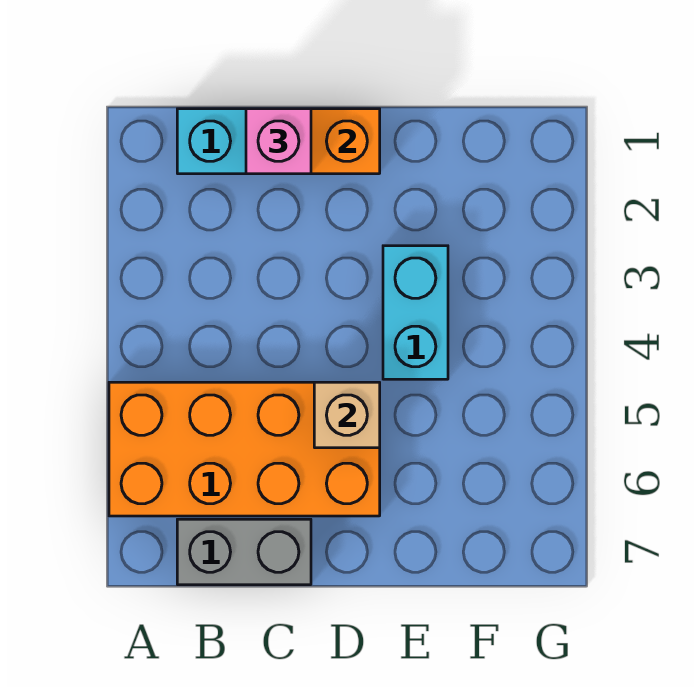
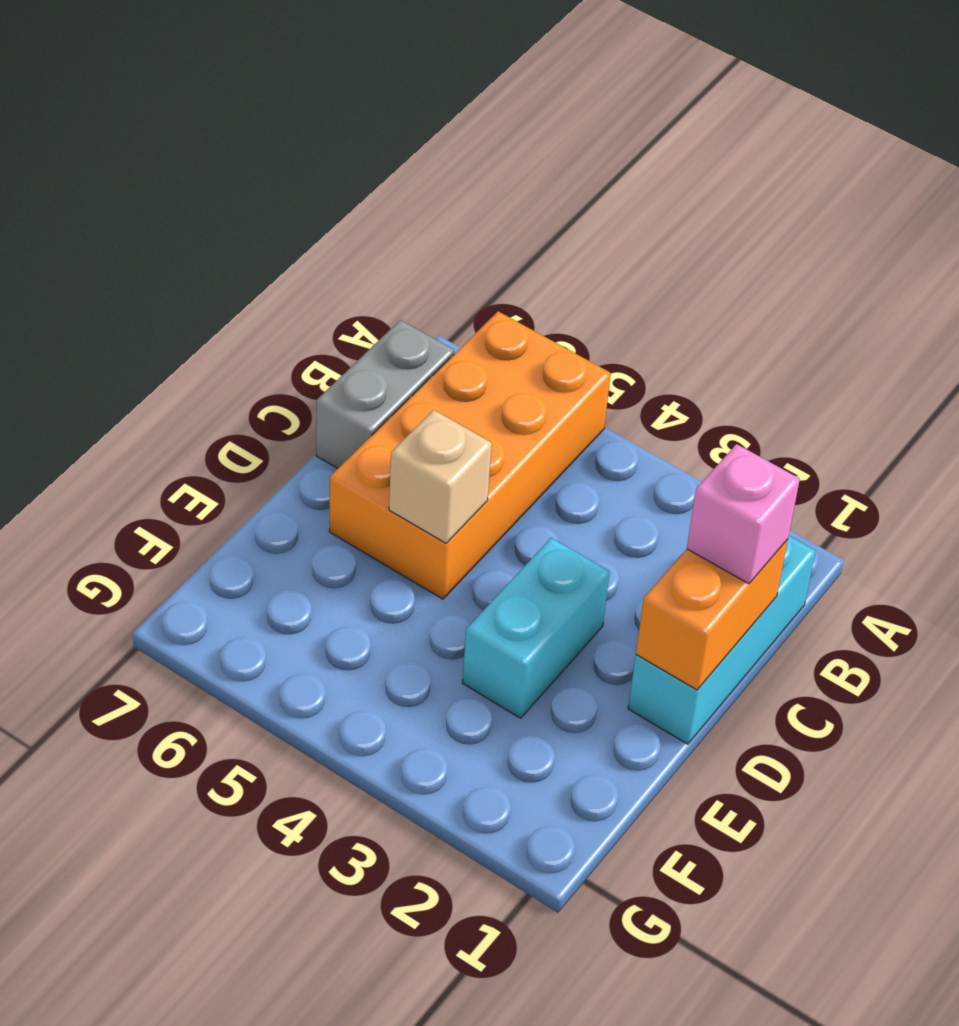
cyan brick E3:E4 level 1 -> cyan brick D3:E3 level 1

